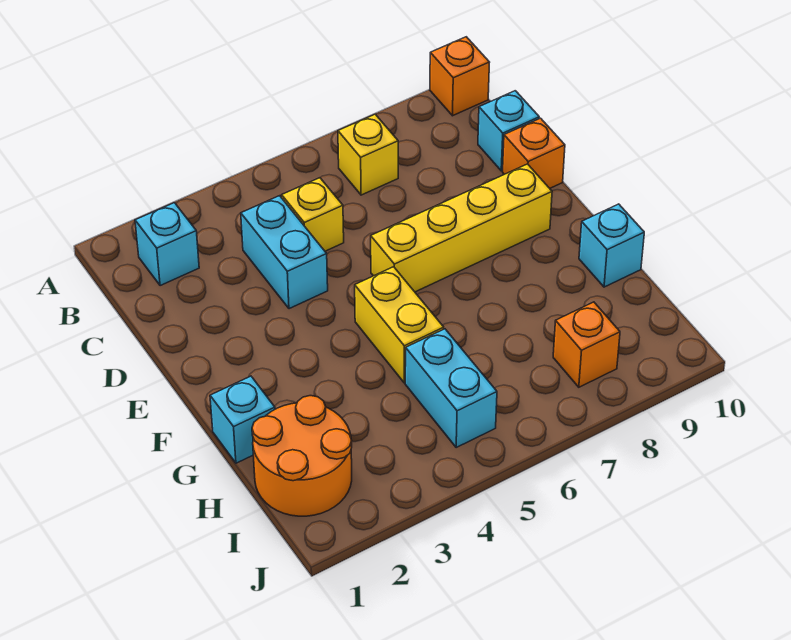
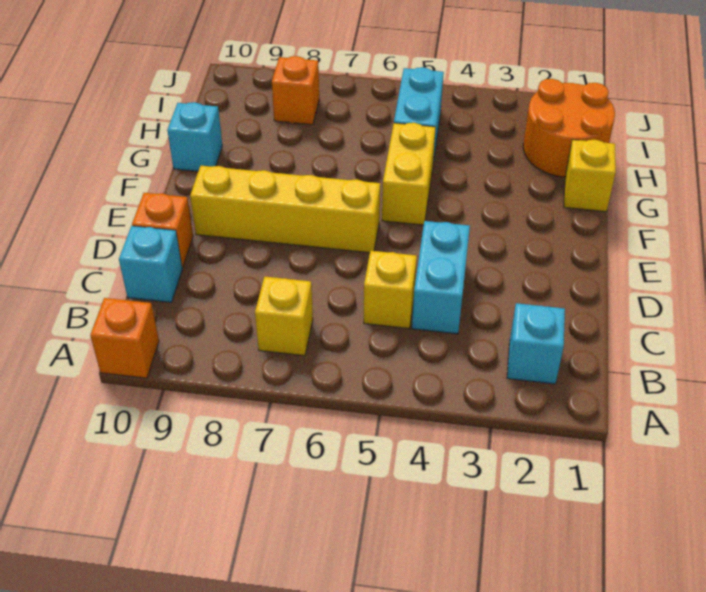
cyan brick G1 level 1 -> yellow brick G1 level 1

